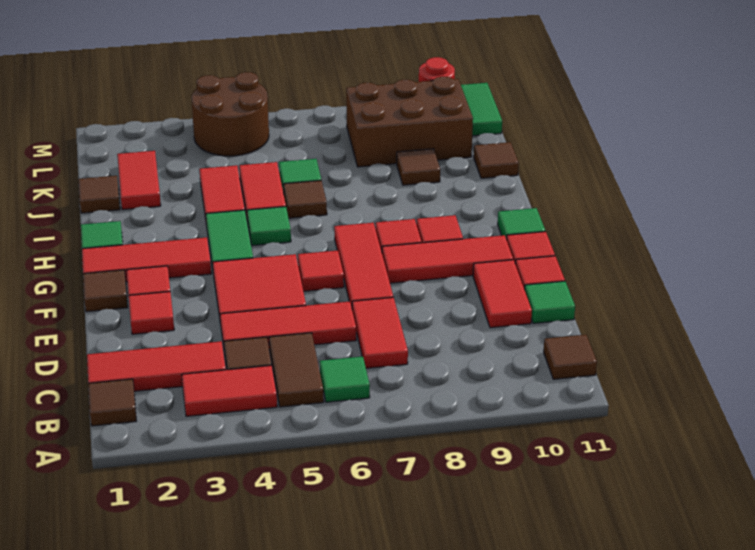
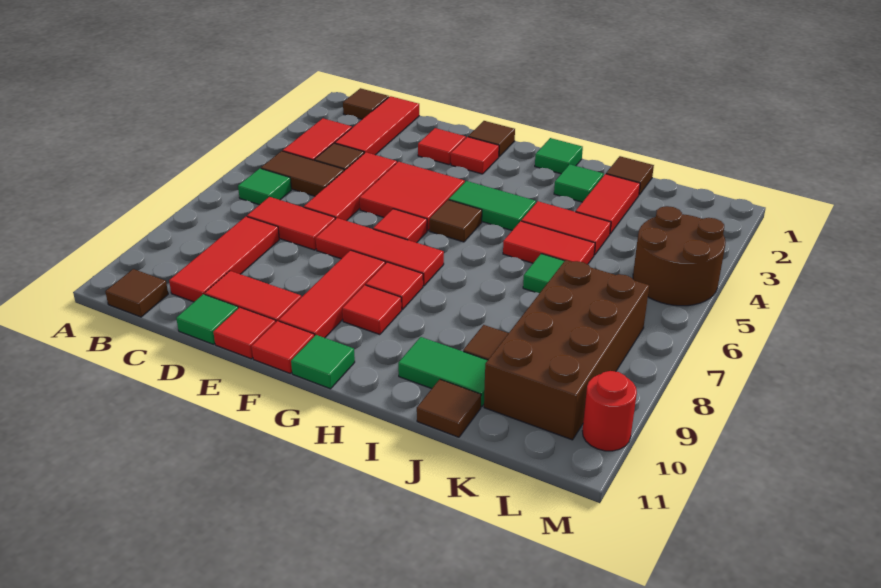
red tile G1:G3 level 1 -> red tile C8:C10 level 1
green tile H5 level 1 -> green tile I2 level 1
brown tile I6 level 1 -> brown tile G5 level 1
red tile J2:K2 level 1 -> red tile J2:J3 level 1
brown brick K8:L10 level 1 -> brown brick K7:L10 level 1
green tile L11:M11 level 1 -> green tile I10:J10 level 1

